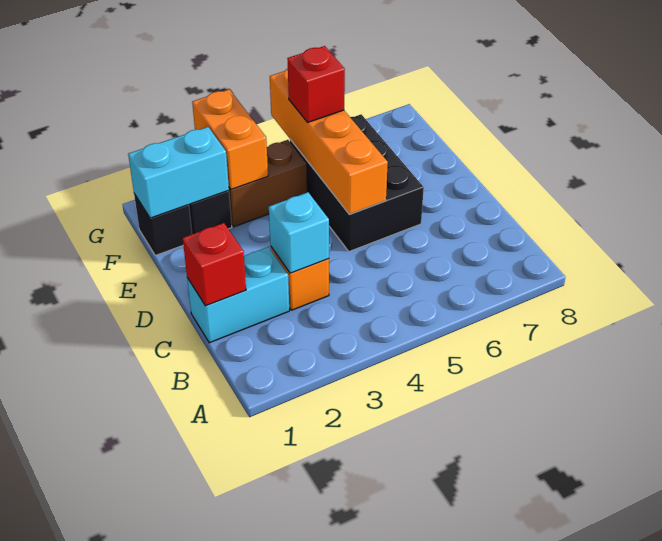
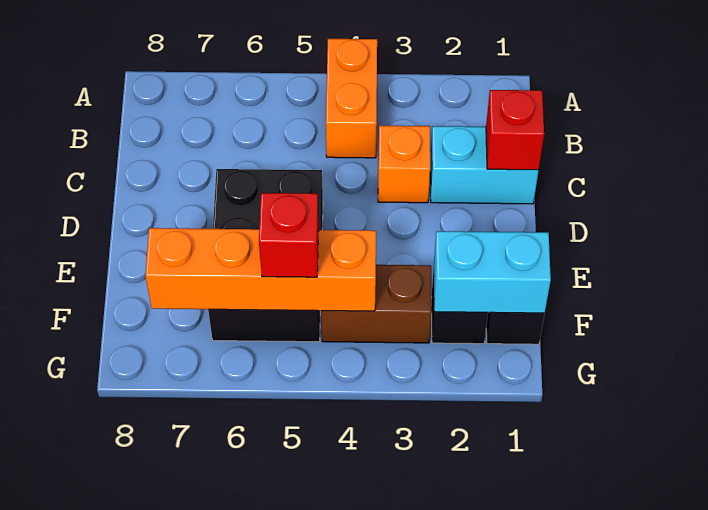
cyan brick C3 level 2 -> none
orange brick D5:G5 level 2 -> orange brick F4:F7 level 2
orange brick F3:G3 level 2 -> orange brick A4:B4 level 1

